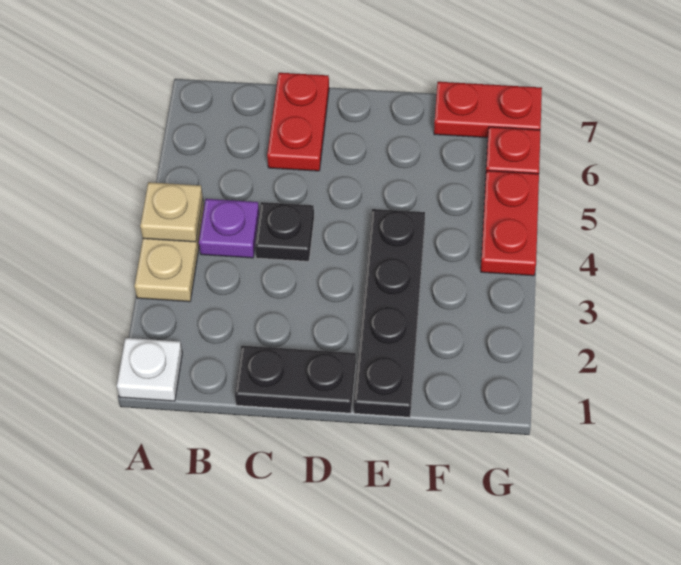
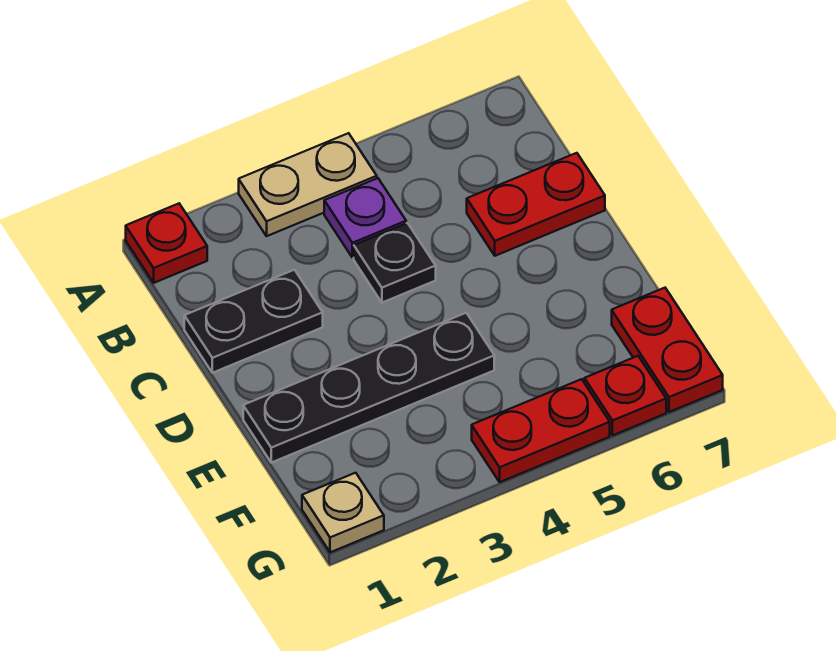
white plate A1 level 1 -> red plate A1 level 1
tan plate A4 level 2 -> tan plate G1 level 1
black plate C1:D1 level 1 -> black plate C1:C2 level 1

